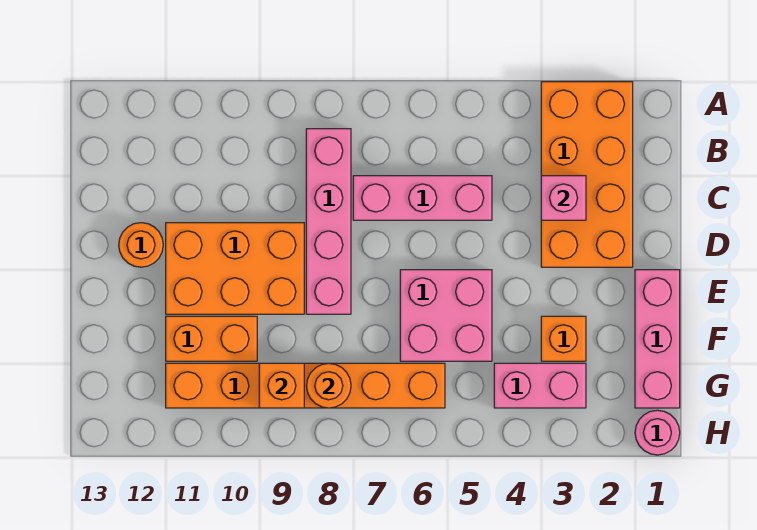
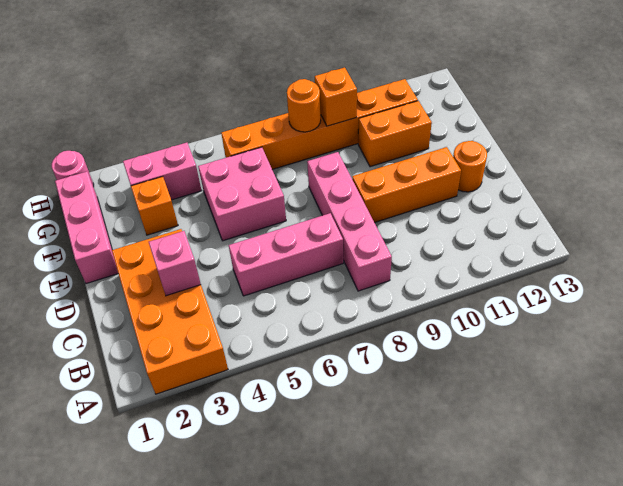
orange brick D9:E11 level 1 -> orange brick D9:D11 level 1

